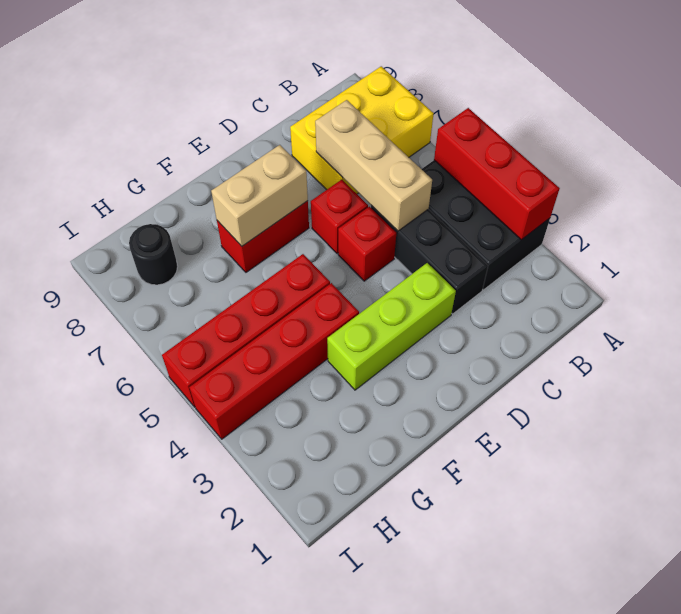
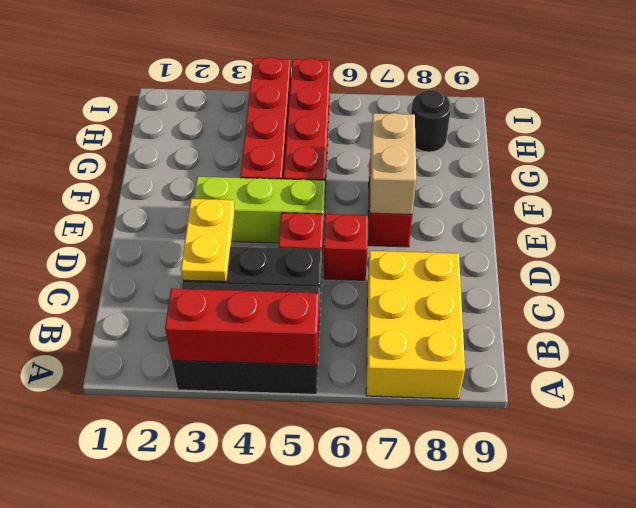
none -> yellow plate C3:D3 level 2
tan brick C5:C7 level 2 -> none
lime brick D3:F3 level 1 -> lime brick E3:E5 level 1

